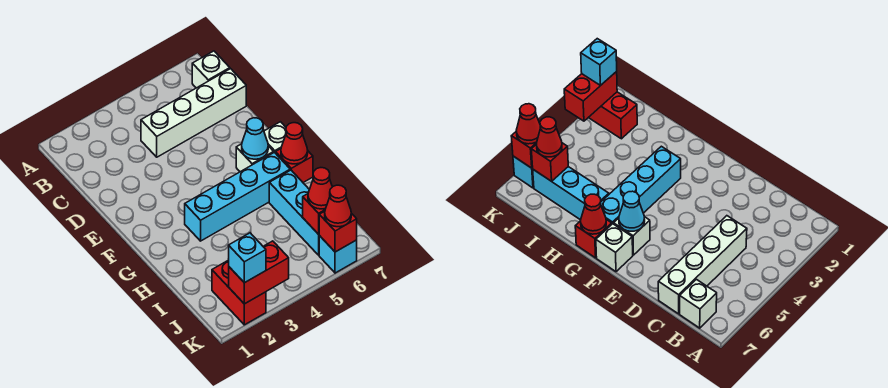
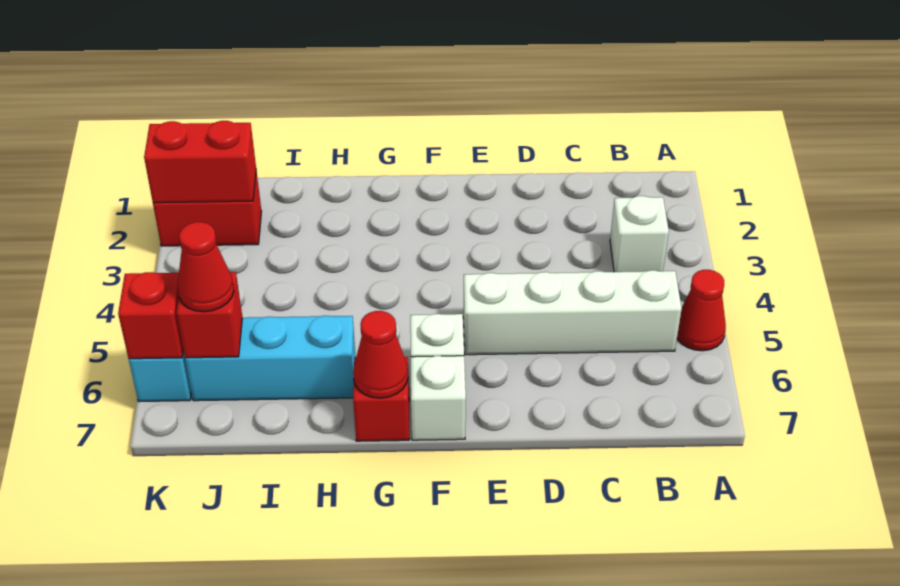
white brick B7 level 1 -> white brick B3 level 1
white brick C4:C7 level 1 -> white brick B5:E5 level 1
cyan cone F6 level 2 -> none
cyan brick G3:G6 level 1 -> none
red brick K2:K3 level 2 -> red brick J2:K2 level 2
cyan brick K2 level 3 -> none
red cone K6 level 3 -> red cone A5 level 1

